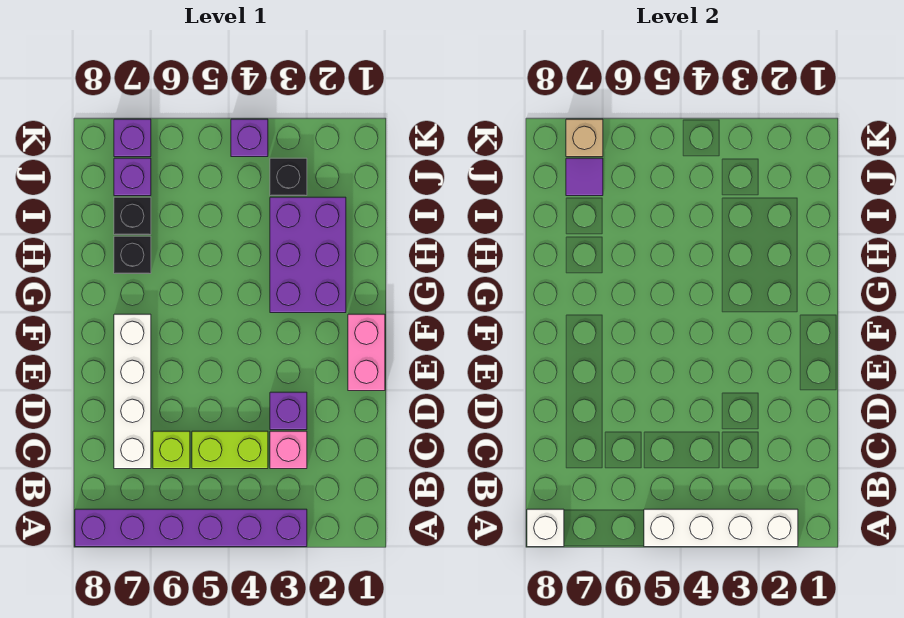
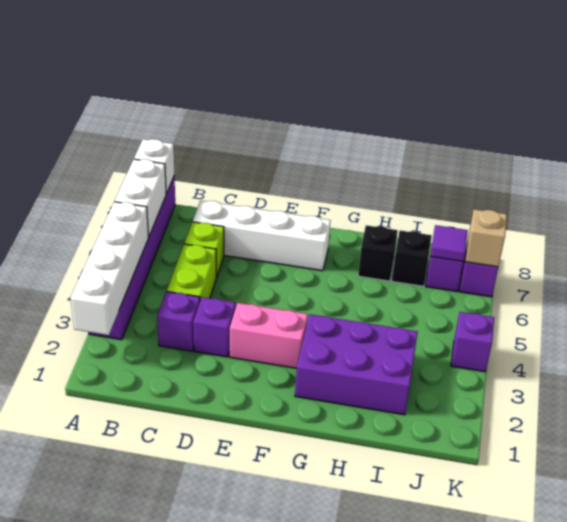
none -> white brick A6:A7 level 2
pink brick C3 level 1 -> purple brick C3 level 1
pink brick E1:F1 level 1 -> pink brick E3:F3 level 1
black brick J3 level 1 -> none

